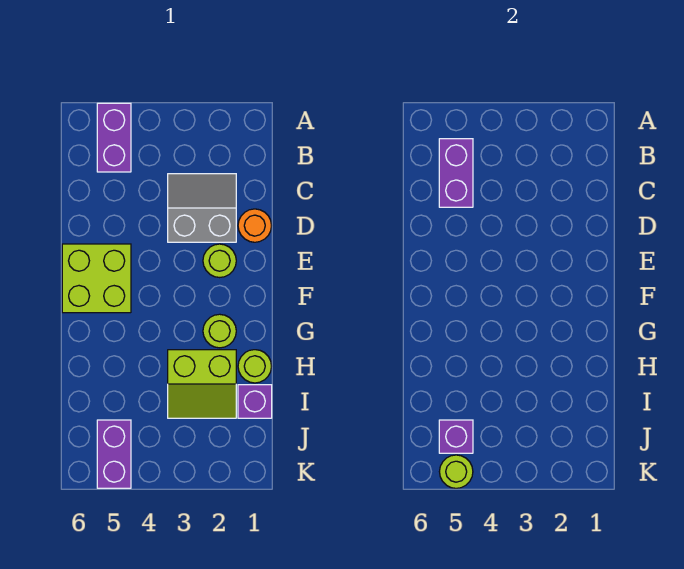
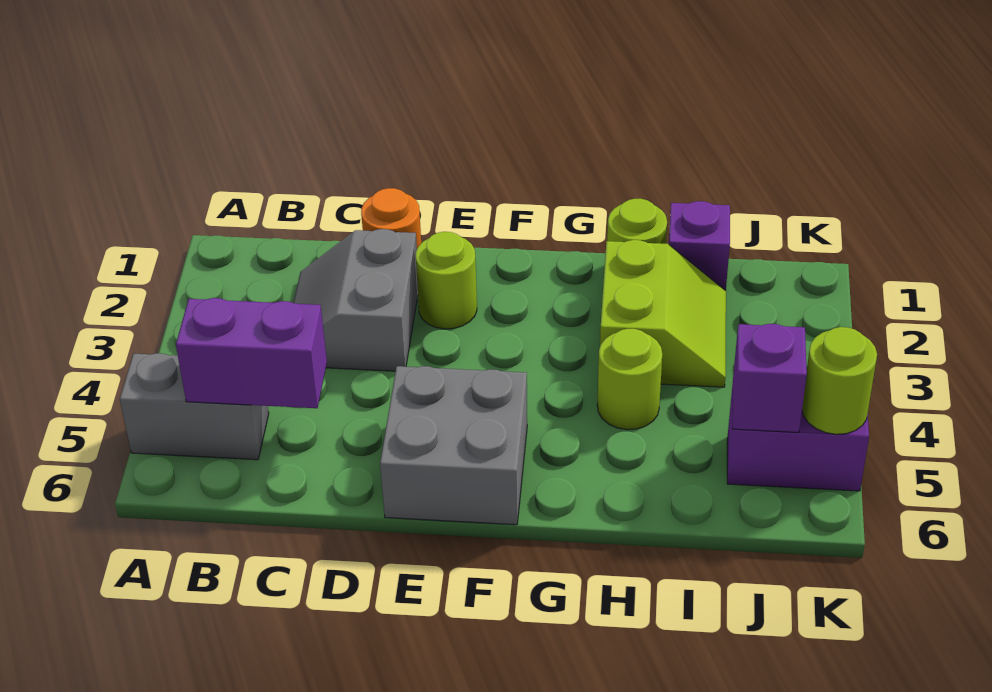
purple brick A5:B5 level 1 -> grey brick A5:B5 level 1
lime brick E5:F6 level 1 -> grey brick E5:F6 level 1
lime round brick G2 level 1 -> lime round brick H4 level 1

